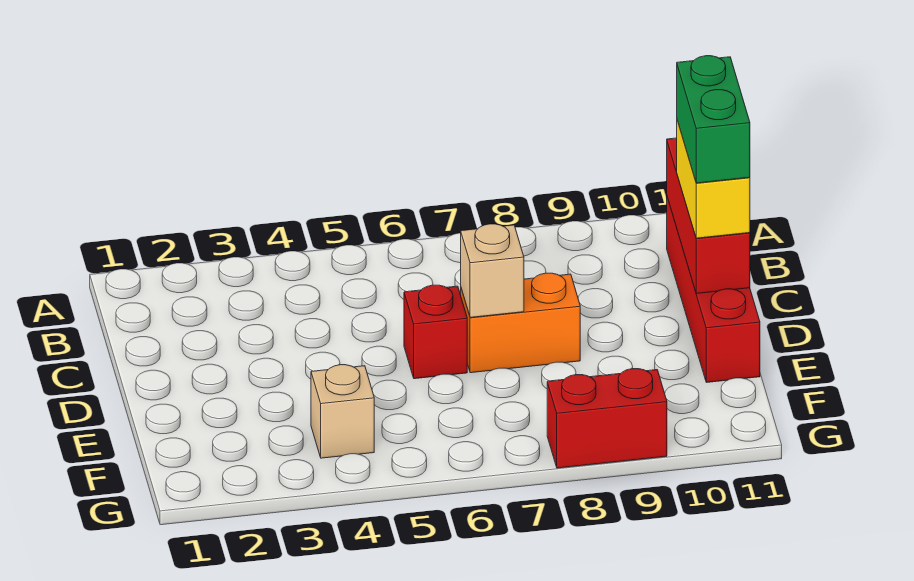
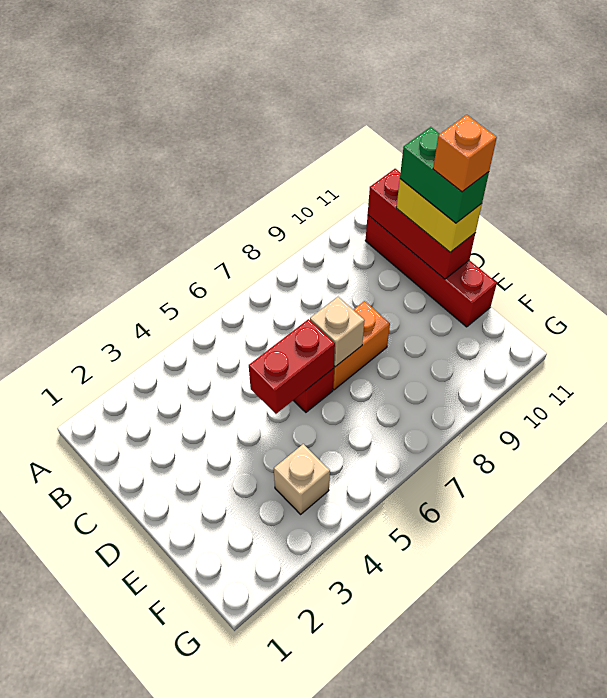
none -> orange brick D11 level 5
red brick G8:G9 level 1 -> red brick D5:D6 level 2

